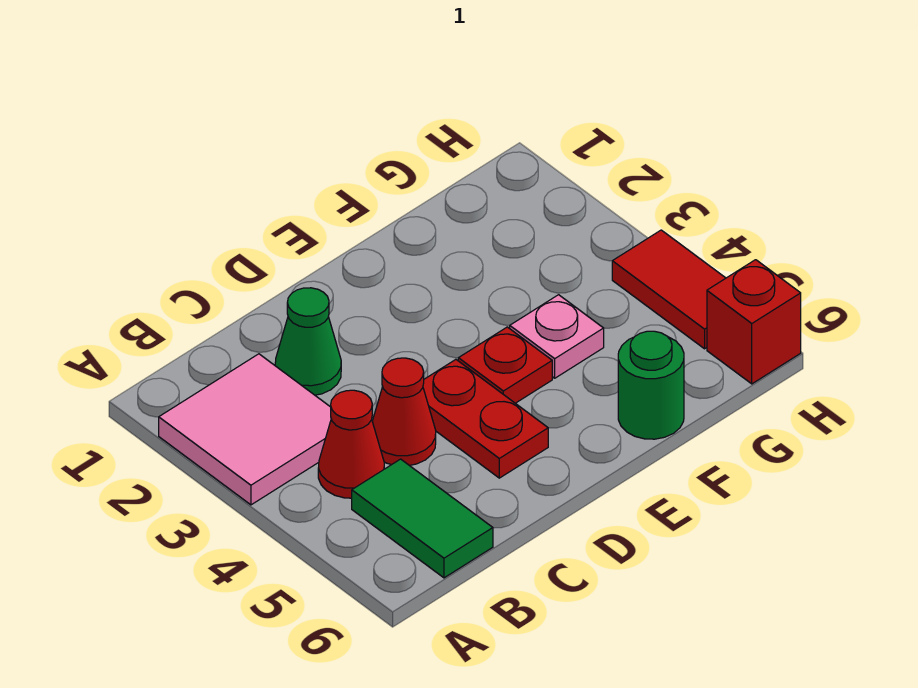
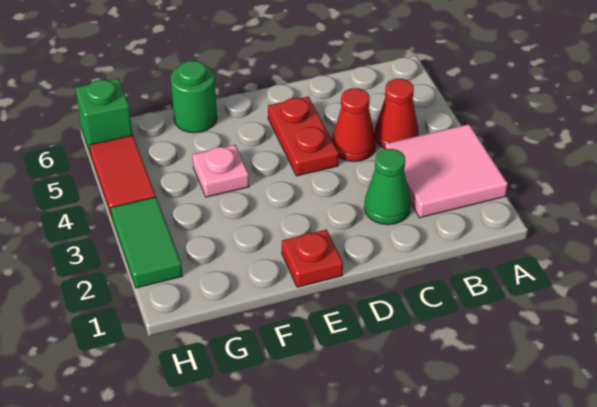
green tile B5:B6 level 1 -> green tile H2:H3 level 1
red plate E4 level 1 -> red plate E1 level 1
red brick H6 level 1 -> green brick H6 level 1

